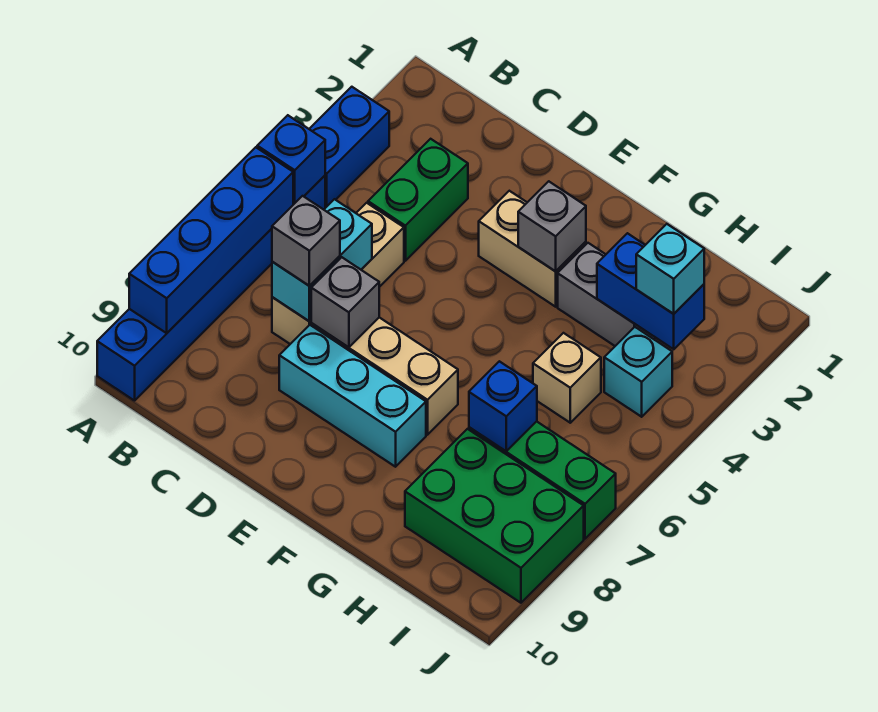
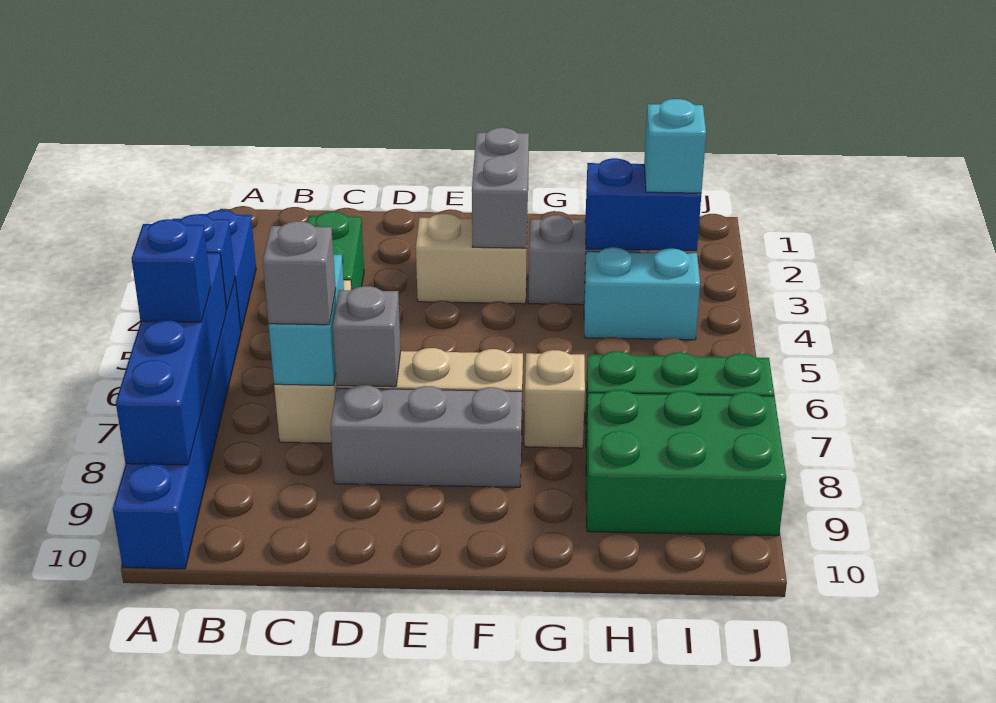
cyan brick D8:F8 level 1 -> grey brick D8:F8 level 1
grey brick F3 level 2 -> grey brick F2:F3 level 2
tan brick H5 level 1 -> tan brick G7 level 1
blue brick H7 level 2 -> blue brick A7 level 3
cyan brick I4 level 1 -> cyan brick H4:I4 level 1

